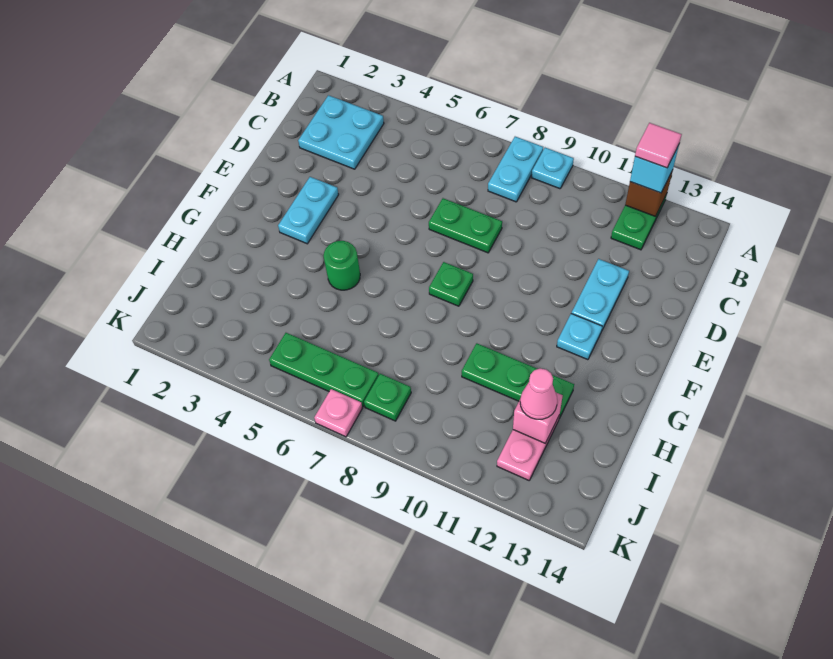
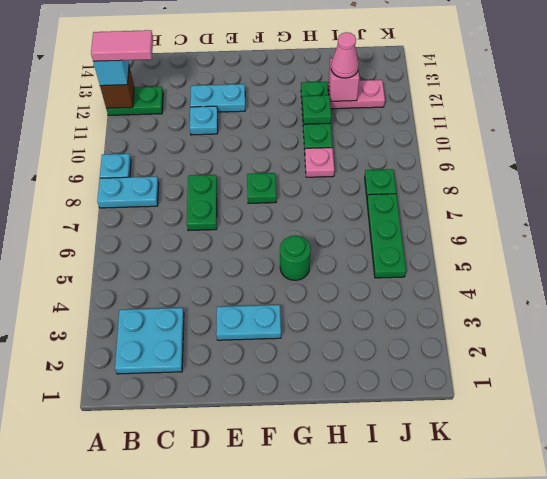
pink tile A12 level 4 -> pink tile A12:B12 level 4
cyan plate F12 level 1 -> cyan plate D11 level 1
none -> green plate H11 level 2
pink plate K7 level 1 -> pink plate H9 level 1

